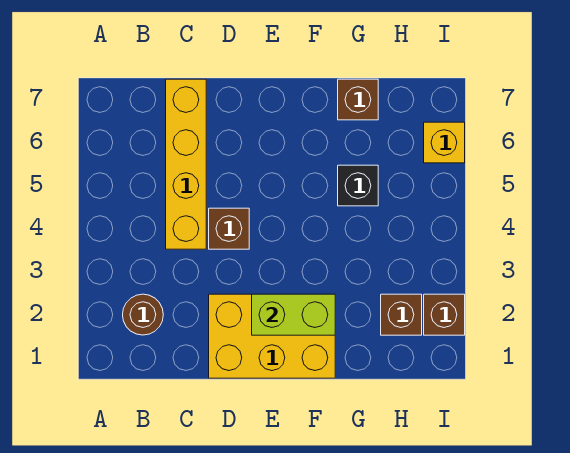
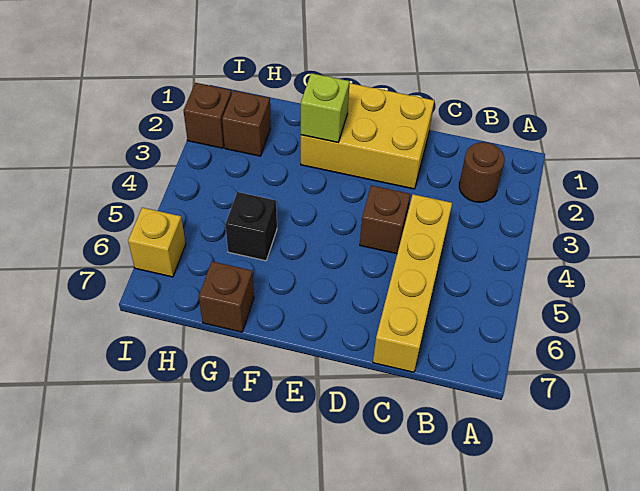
lime brick E2:F2 level 2 -> lime brick F2 level 2

